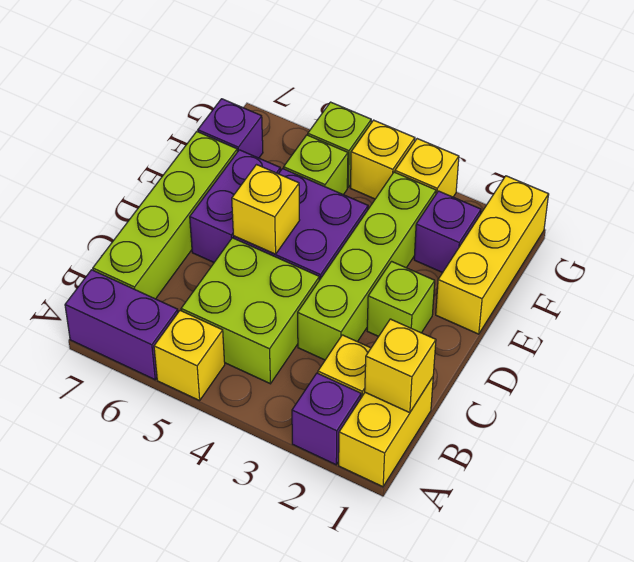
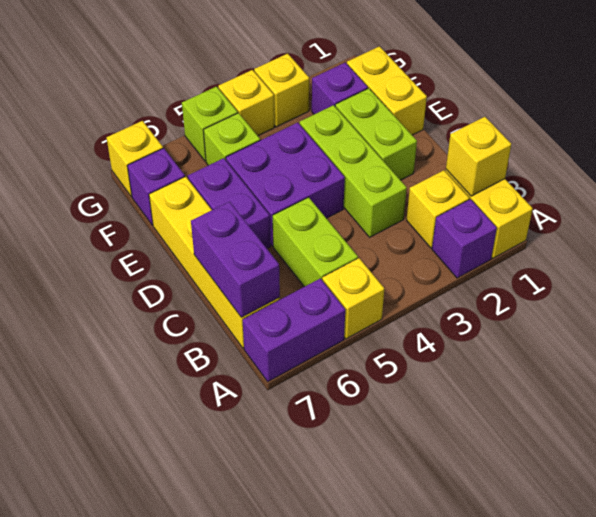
lime brick B4:C5 level 1 -> lime brick B5:C5 level 1
lime brick B7:E7 level 1 -> yellow brick B7:E7 level 1
none -> purple brick B7:C7 level 2
lime brick C3:F3 level 1 -> lime brick C3:E3 level 1
lime brick D2 level 1 -> lime brick D2:E2 level 1
yellow brick D5 level 2 -> yellow brick G7 level 1
yellow brick E1:G1 level 1 -> yellow brick E1:F1 level 1

